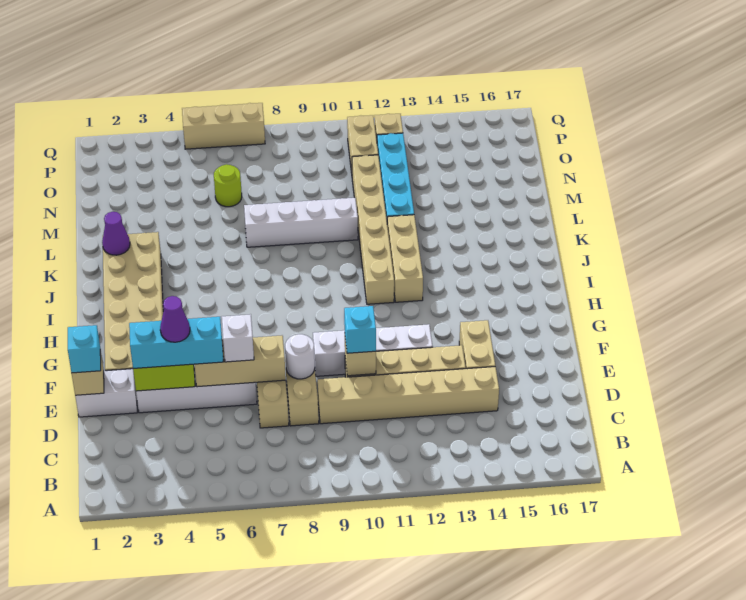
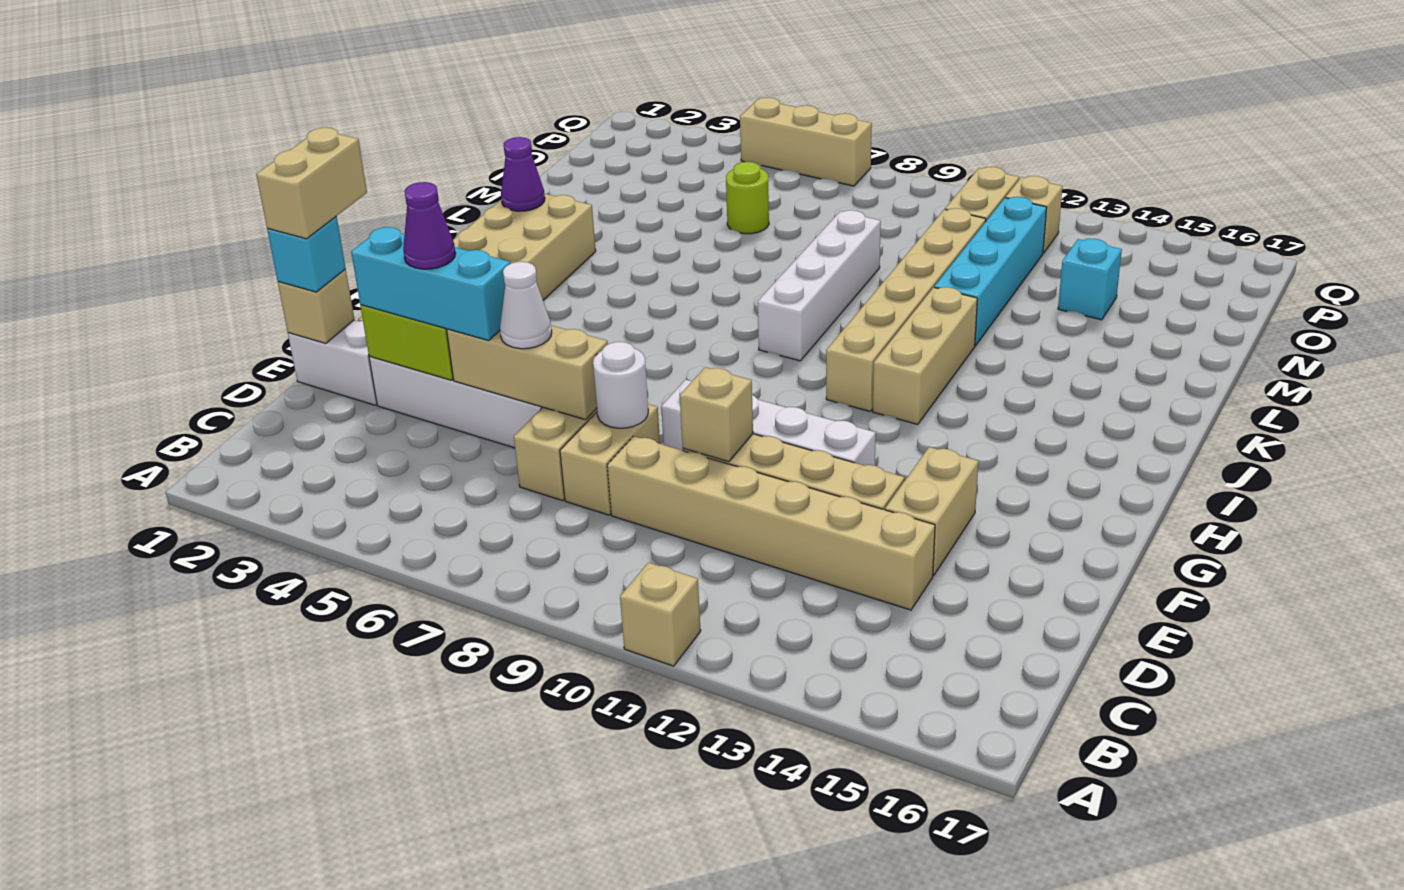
none -> tan brick A11 level 1
none -> tan brick E1:F1 level 4
white brick E6 level 3 -> white cone E6 level 3
cyan brick E10 level 3 -> cyan brick N14 level 1
white brick L7:L10 level 1 -> white brick J9:M9 level 1

